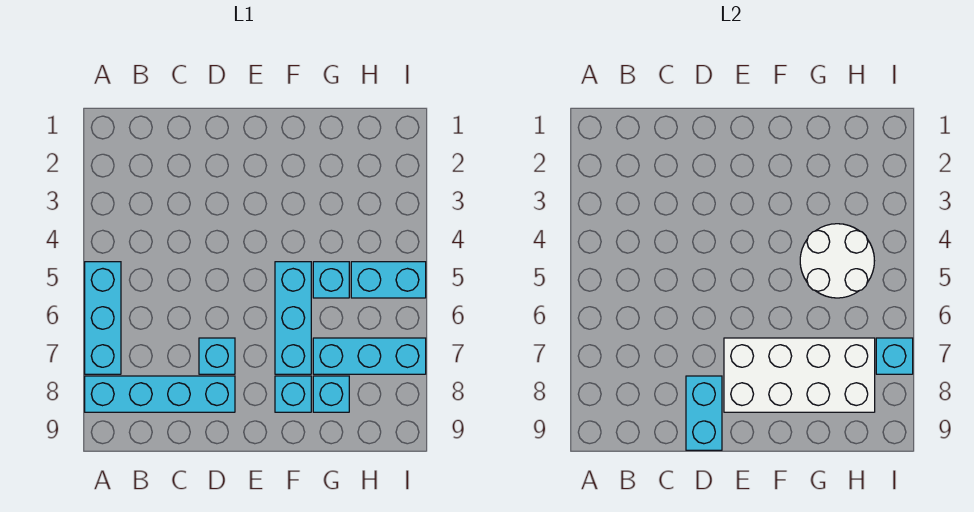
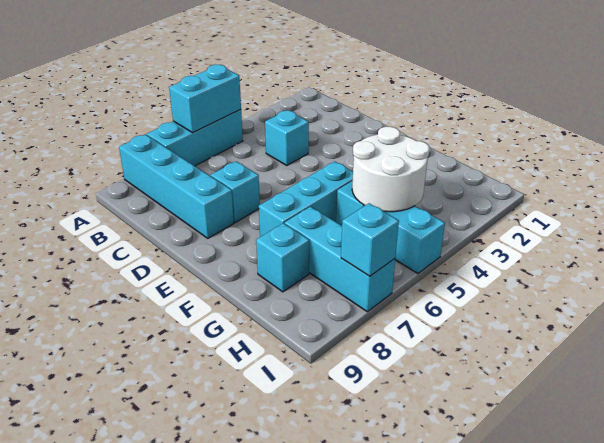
cyan brick D8:D9 level 2 -> cyan brick A5:A6 level 2
white brick E7:H8 level 2 -> none
cyan brick F8 level 1 -> cyan brick C4 level 1

